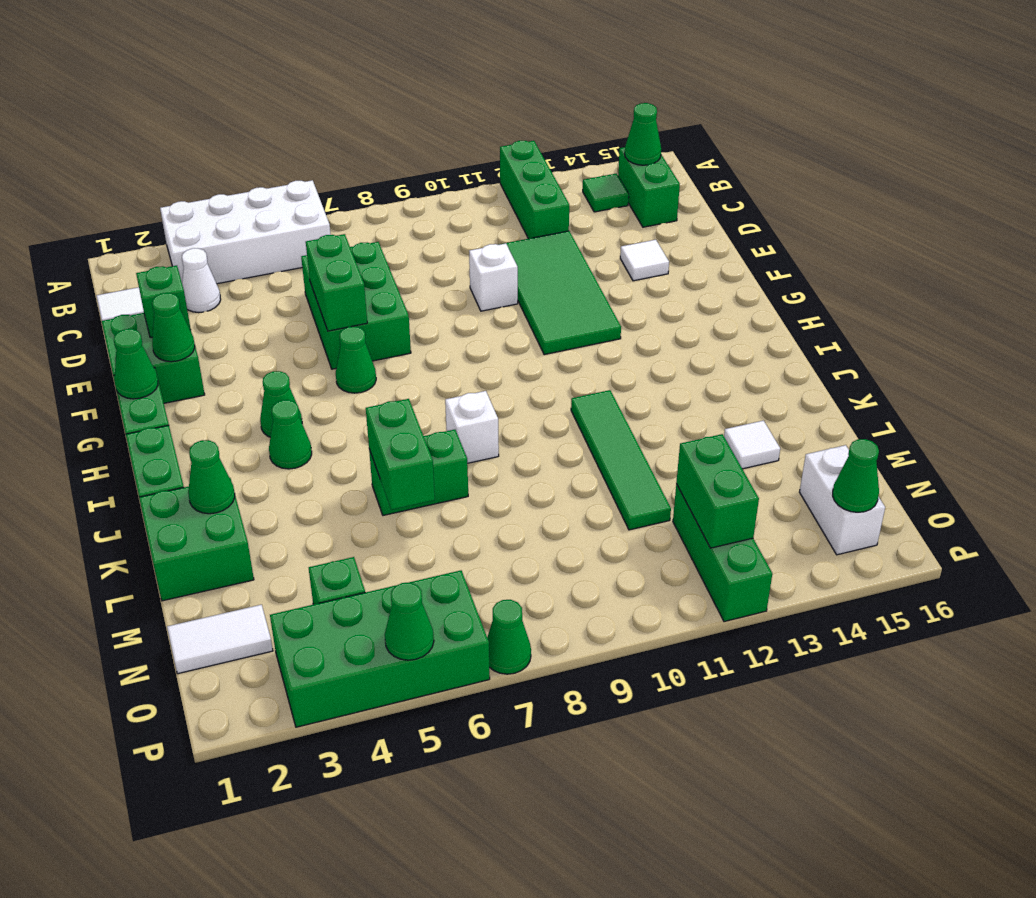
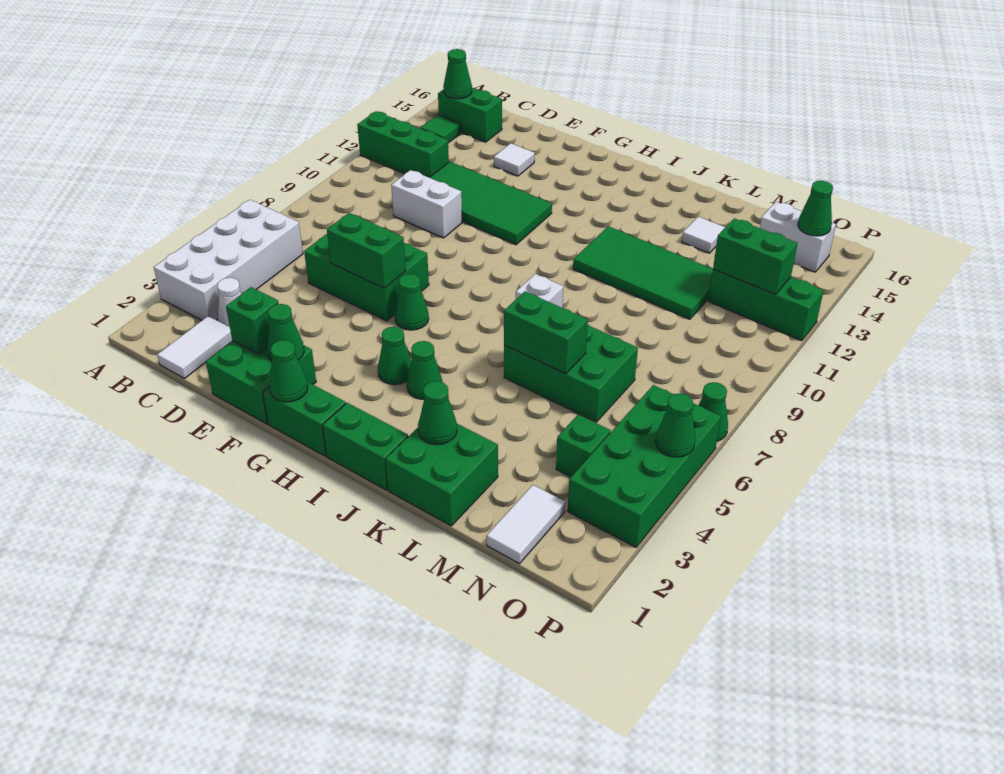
white brick E10 level 1 -> white brick D10:E10 level 1
green tile J11:M11 level 1 -> green tile J11:M12 level 1
green brick K6:K7 level 1 -> green brick K6:M7 level 1

